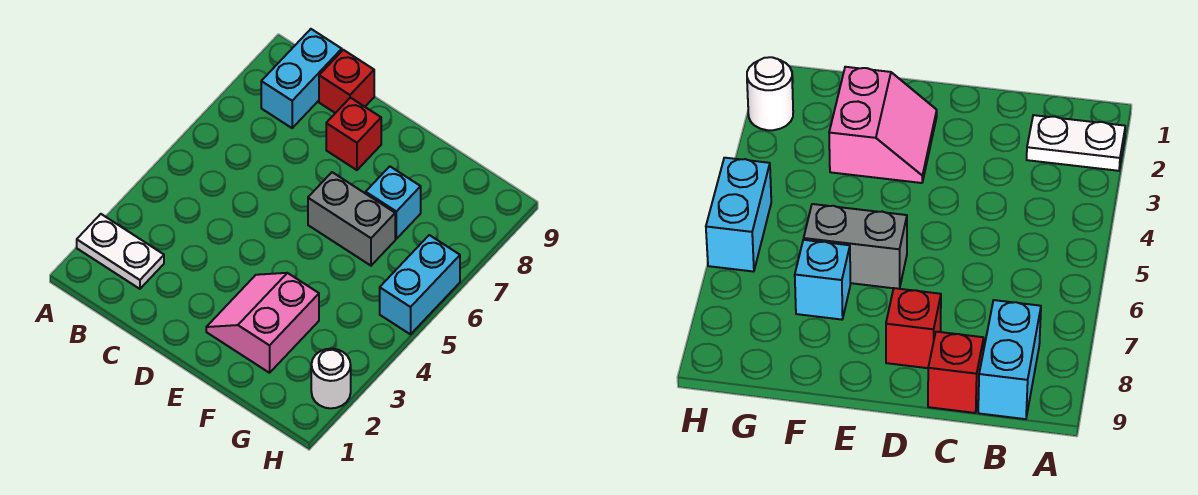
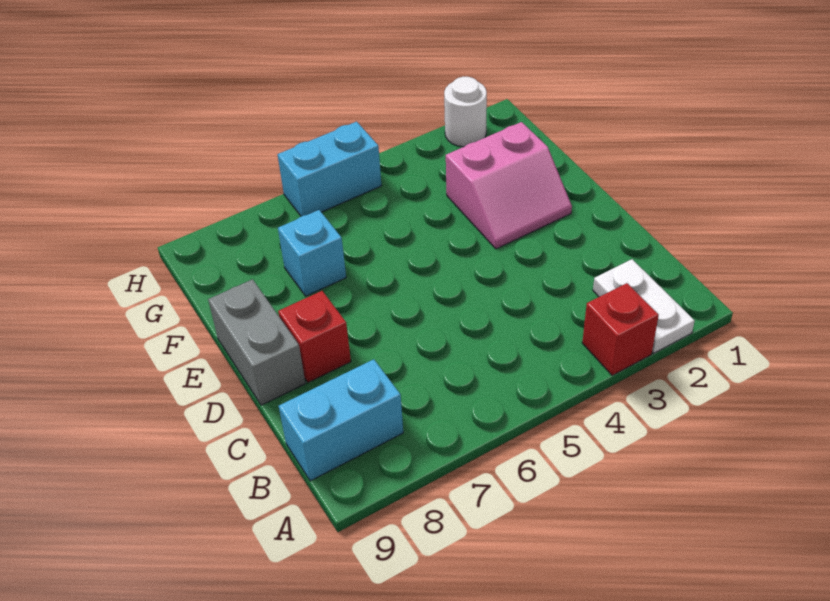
red brick C9 level 1 -> red brick A3 level 1
grey brick E6:F6 level 1 -> grey brick D9:E9 level 1

